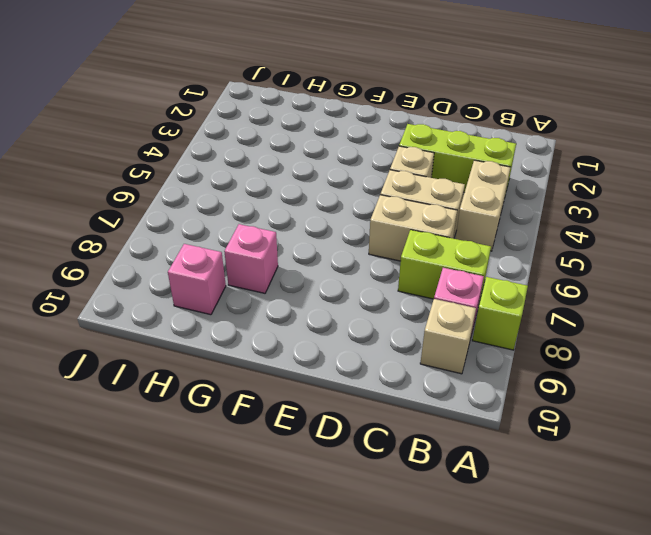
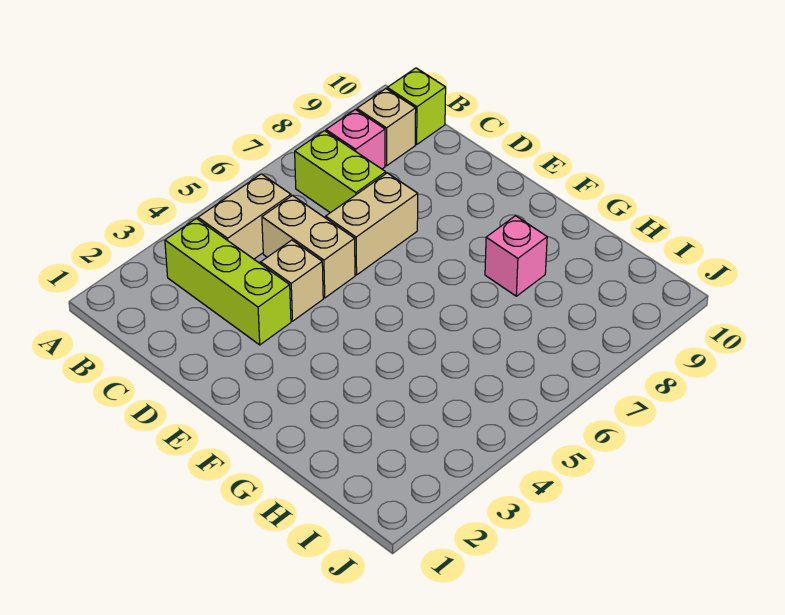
lime brick A8 level 1 -> lime brick B10 level 1
tan brick C6:D6 level 1 -> tan brick D6:D7 level 1
pink brick H9 level 1 -> none

